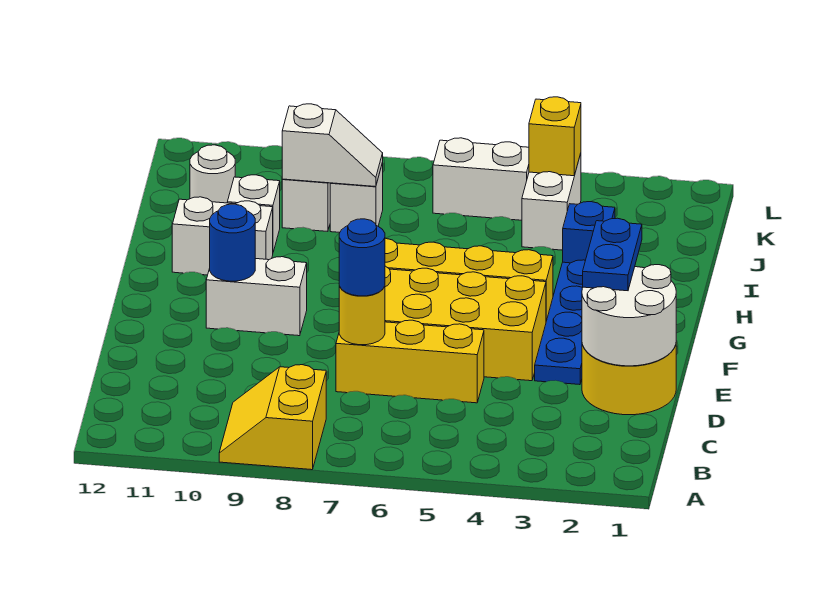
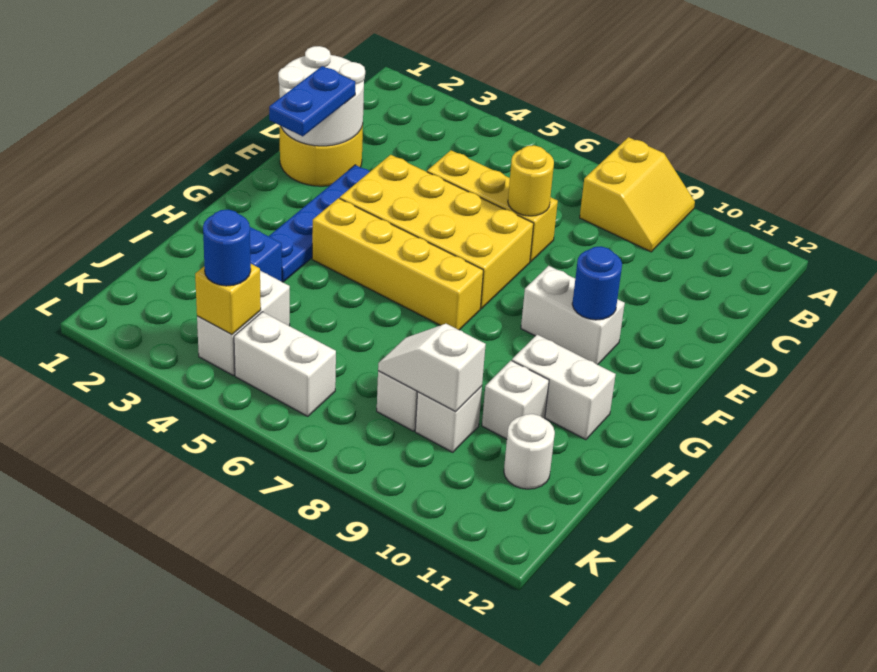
blue round brick D7 level 3 -> blue round brick K4 level 3

